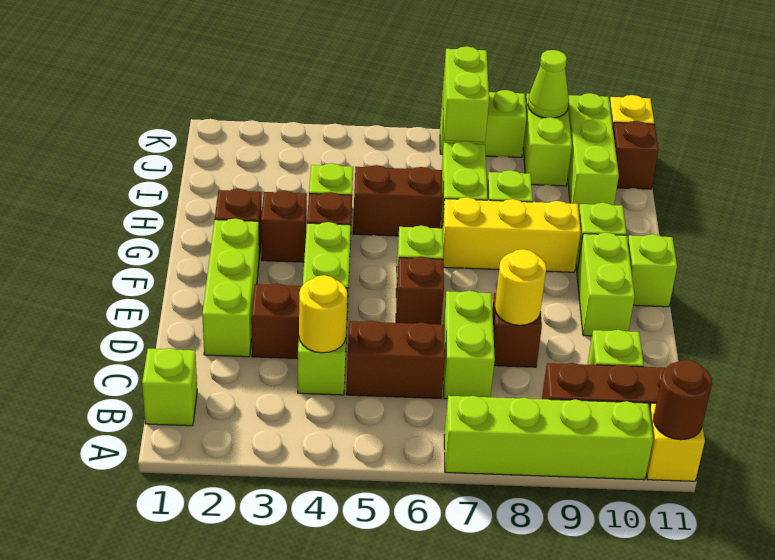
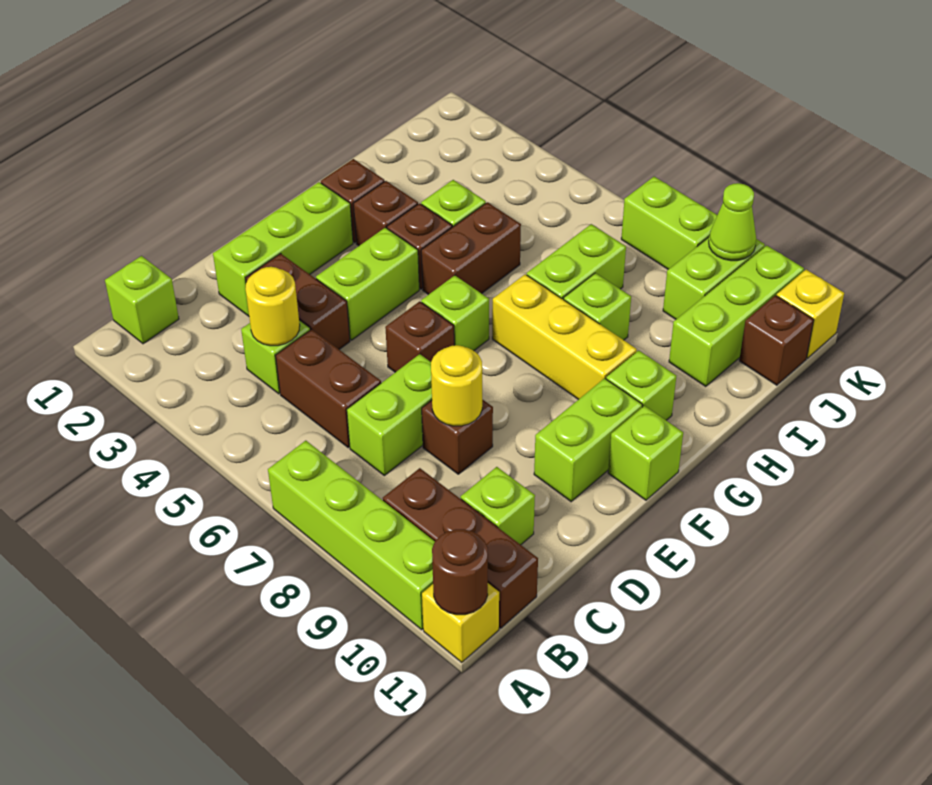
brown brick H5:H6 level 1 -> brown brick G5:H5 level 1
lime brick J7:K7 level 2 -> none

